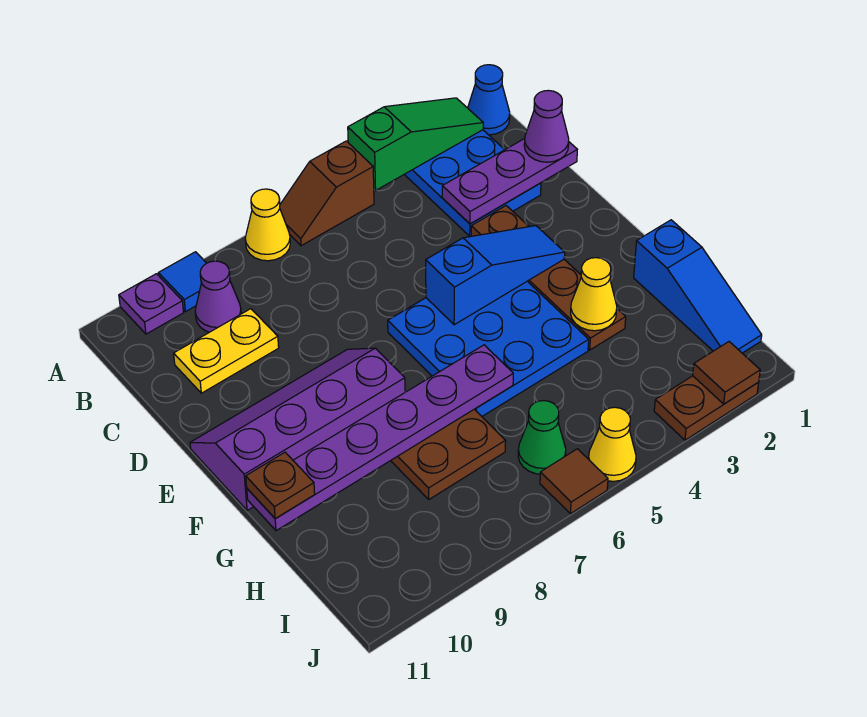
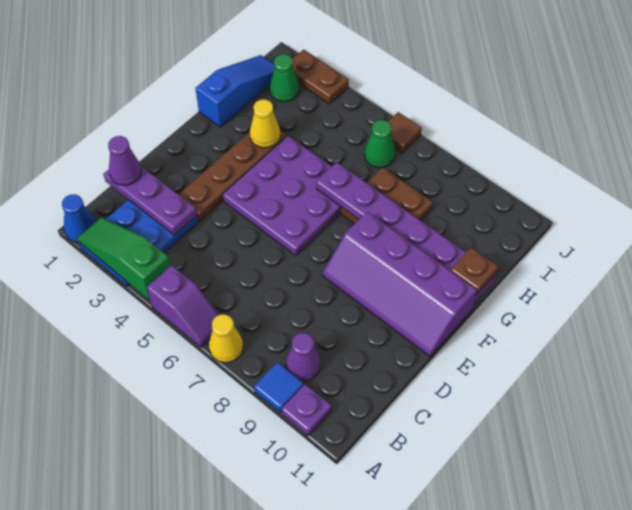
brown slope A5:A6 level 1 top 5 -> purple slope A5:A6 level 1 top 5
yellow plate C9:C10 level 1 -> none
blue slope E3:E5 level 2 top 5 -> none
blue plate E4:G6 level 1 -> purple plate E4:G6 level 1
none -> green cone I2 level 1
brown tile J2 level 2 -> none
yellow cone J5 level 1 -> none

